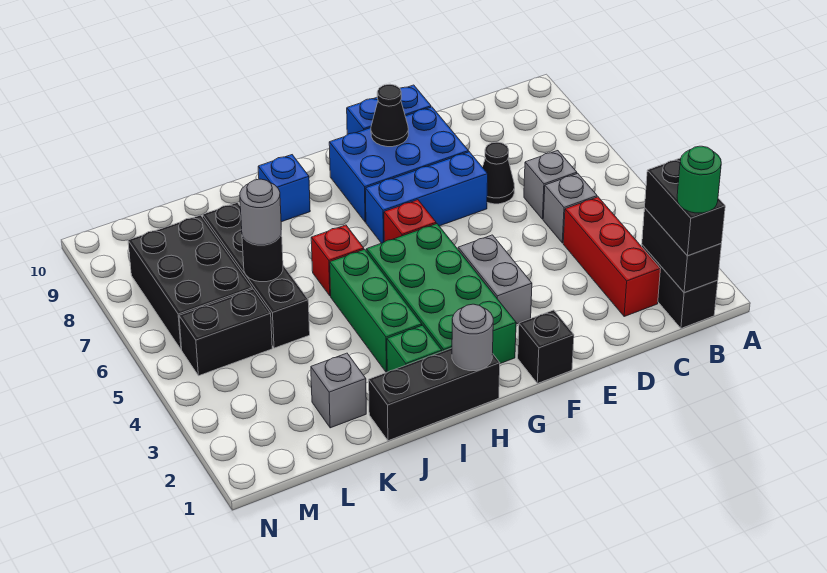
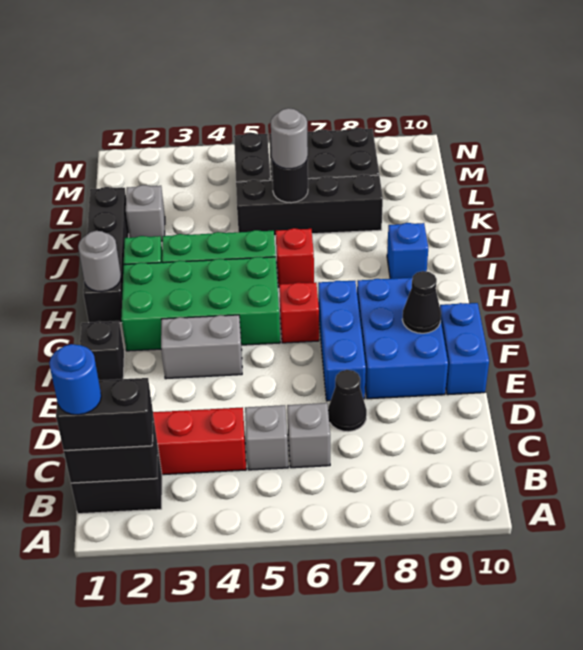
green round brick B1 level 4 -> blue round brick B1 level 4
black brick H1:J1 level 1 -> black brick H1:K1 level 1

